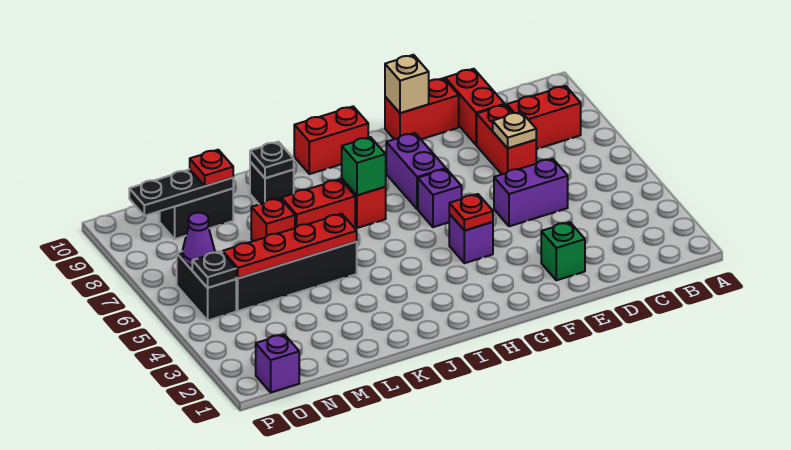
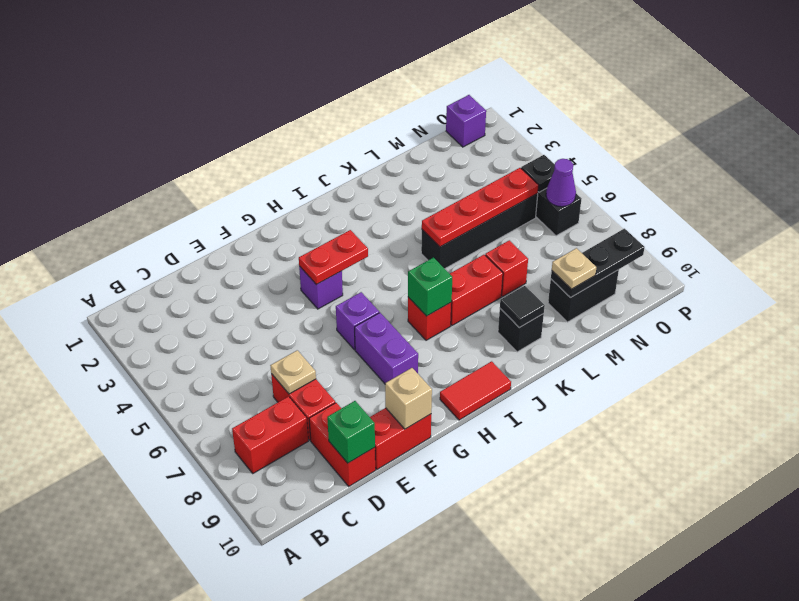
purple brick D5:E5 level 1 -> none
green brick E2 level 1 -> green brick D10 level 2
red plate G4 level 2 -> red plate G4:H4 level 2
red brick H10:I10 level 1 -> red tile H10:I10 level 1
black plate K9 level 2 -> black tile K9 level 2
red plate M9 level 3 -> tan plate M9 level 3

